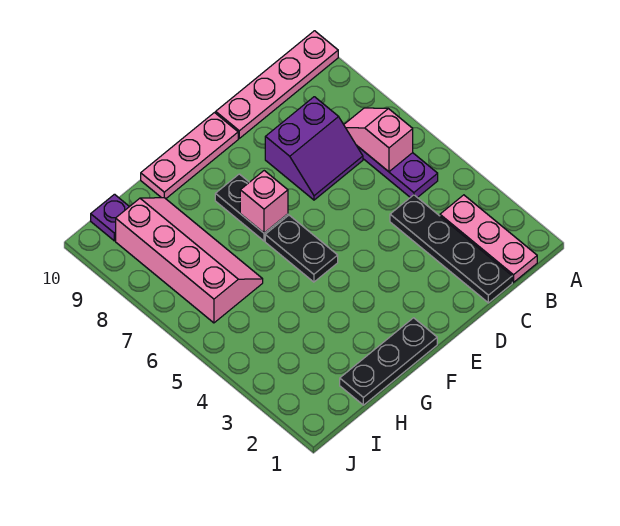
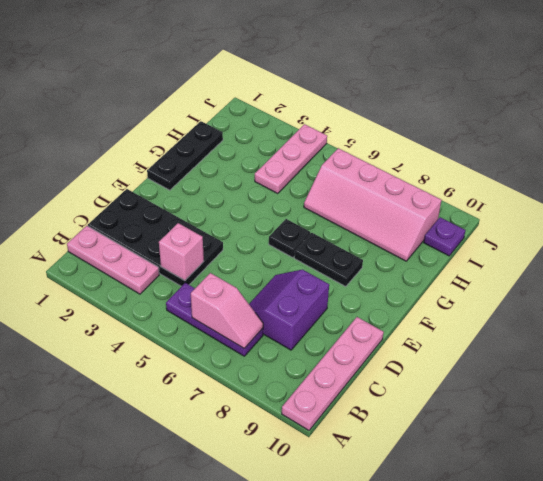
black plate C1:C4 level 1 -> black plate C1:D4 level 1
pink plate E10:G10 level 1 -> pink plate H4:J4 level 1
black plate F5:F6 level 1 -> black plate F6 level 1
pink brick F7 level 2 -> pink brick C4 level 2

